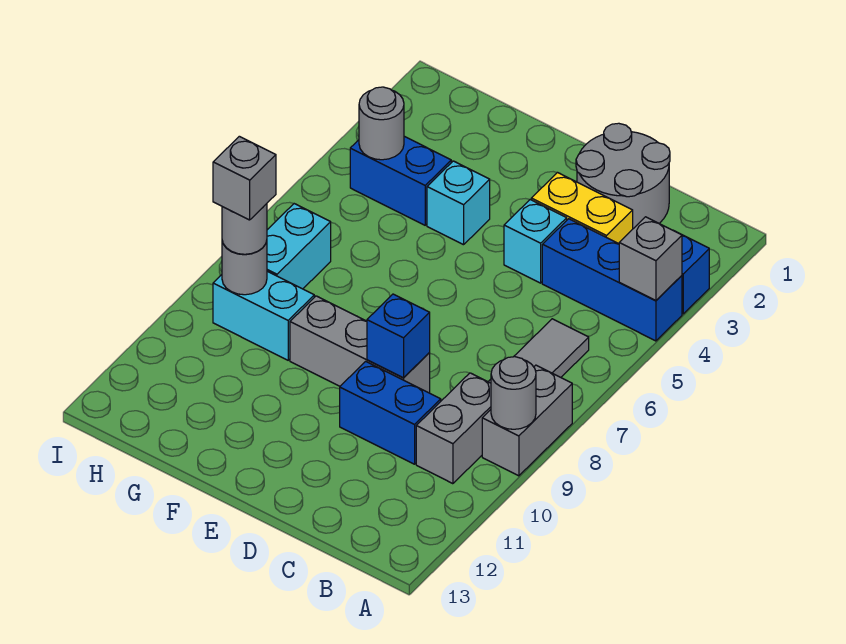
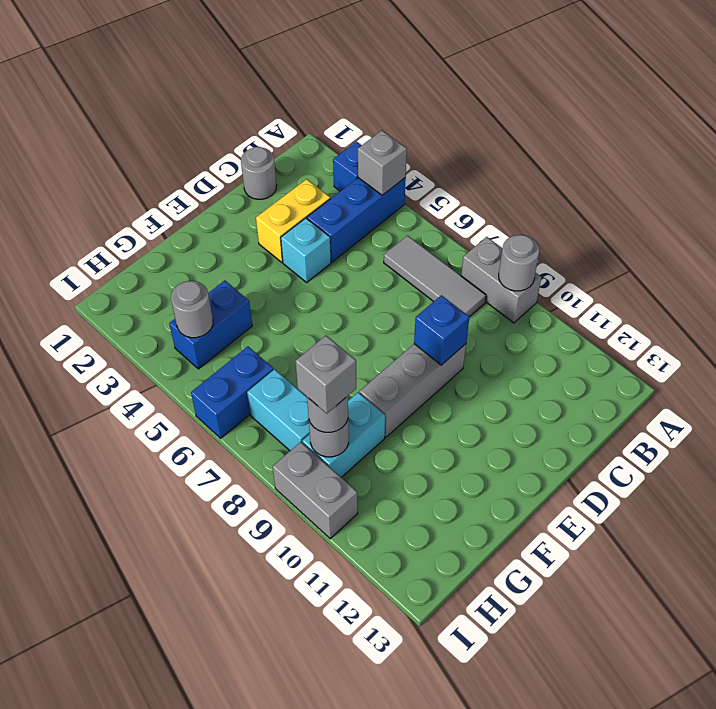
grey brick B9:B10 level 1 -> grey brick I9:I10 level 1
grey round brick C1:D2 level 1 -> grey round brick C1 level 1
blue brick C10:D10 level 1 -> blue brick H6:I6 level 1
cyan brick F4 level 1 -> none

